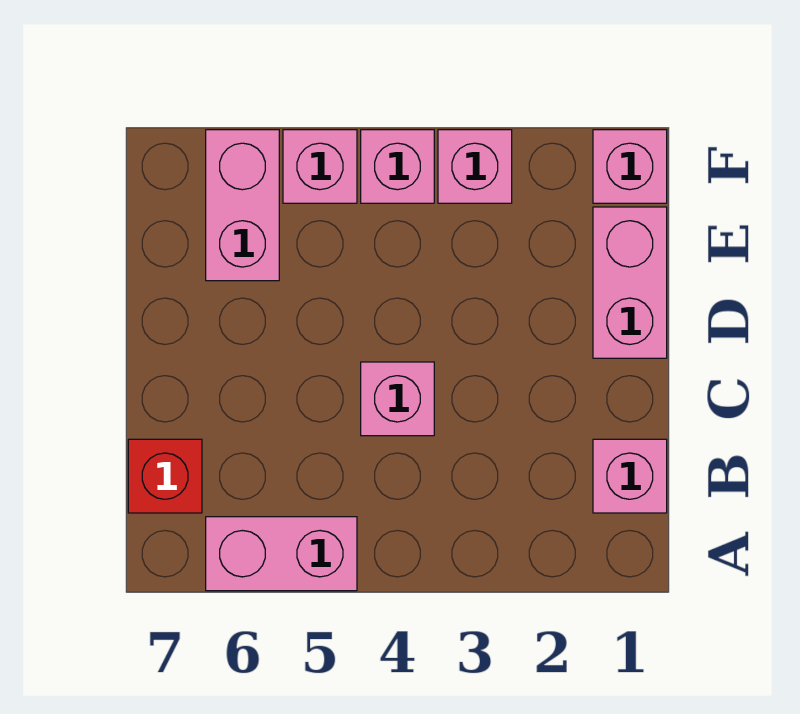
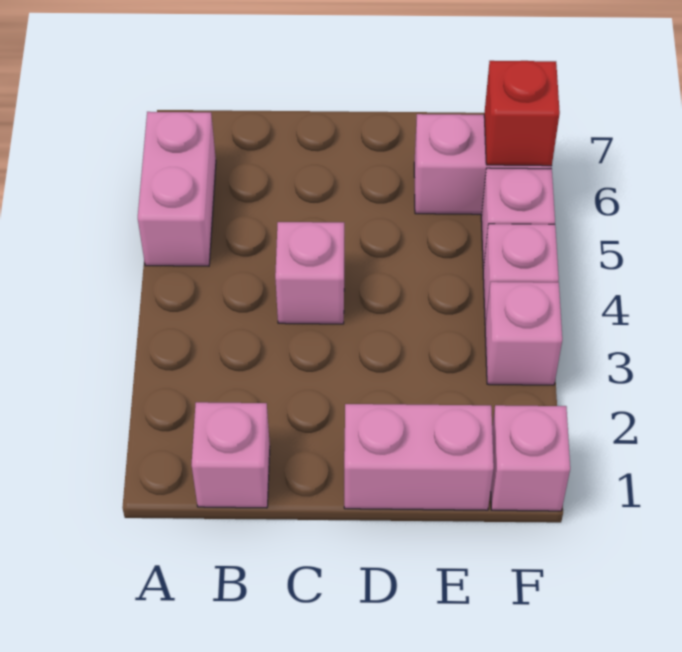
red brick B7 level 1 -> red brick F6 level 2

